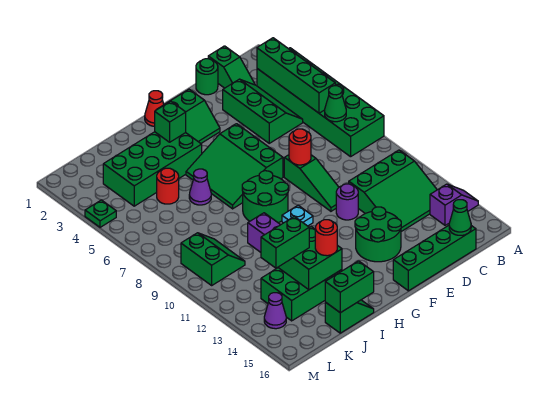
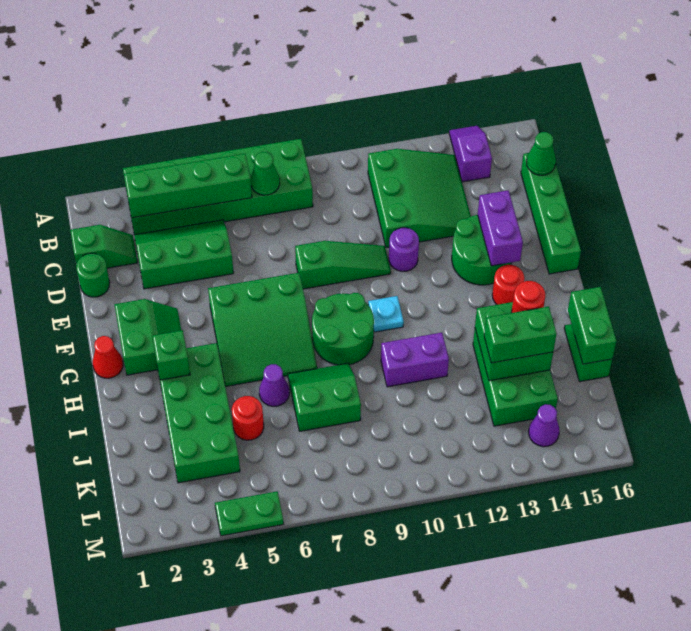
red round brick E8 level 2 -> red round brick G14 level 1
none -> purple brick E14:F14 level 2
green brick J13:K13 level 3 -> green brick J13:J14 level 3
green slope K9:L10 level 1 top L -> green slope I7:J8 level 1 top J
green plate M4 level 1 -> green plate M4:M5 level 1

